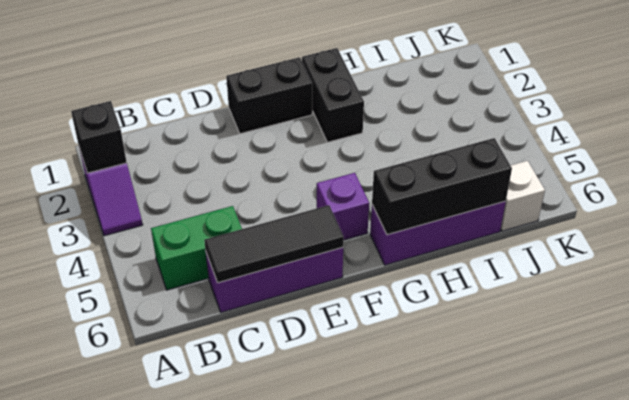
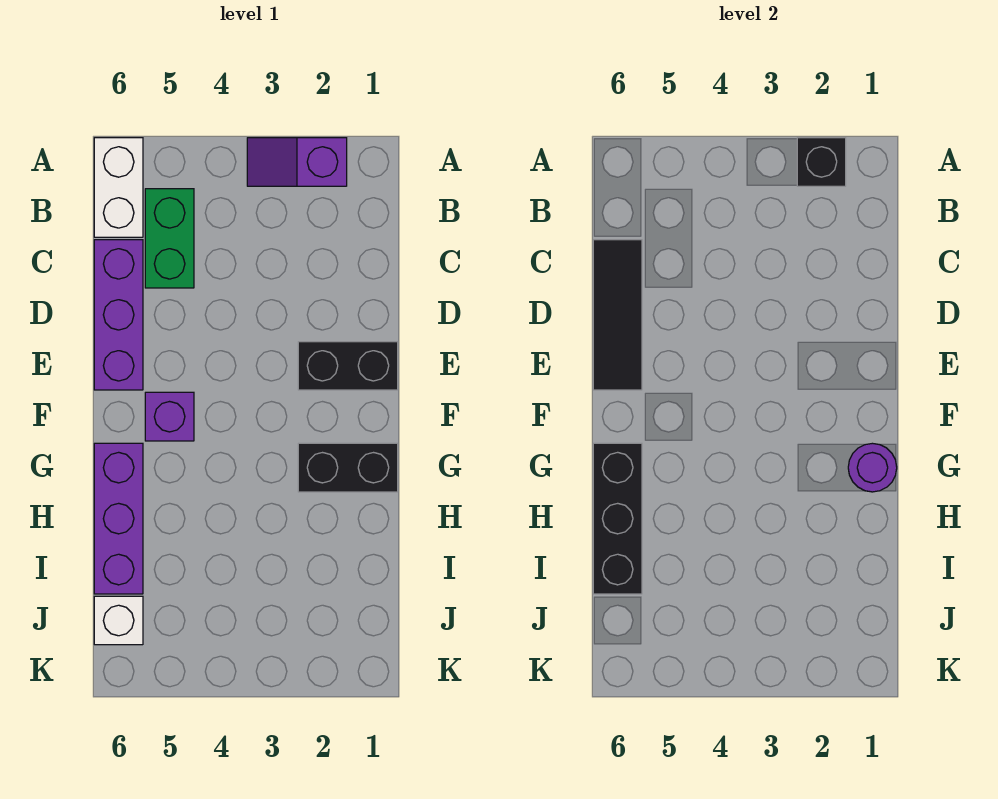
none -> white brick A6:B6 level 1
black brick E1:F1 level 1 -> black brick E1:E2 level 1
none -> purple round brick G1 level 2

